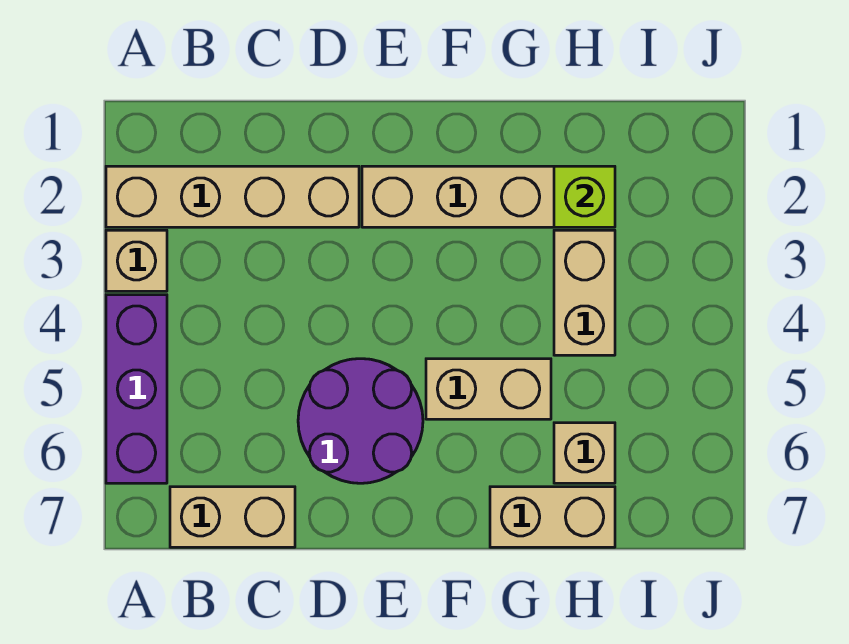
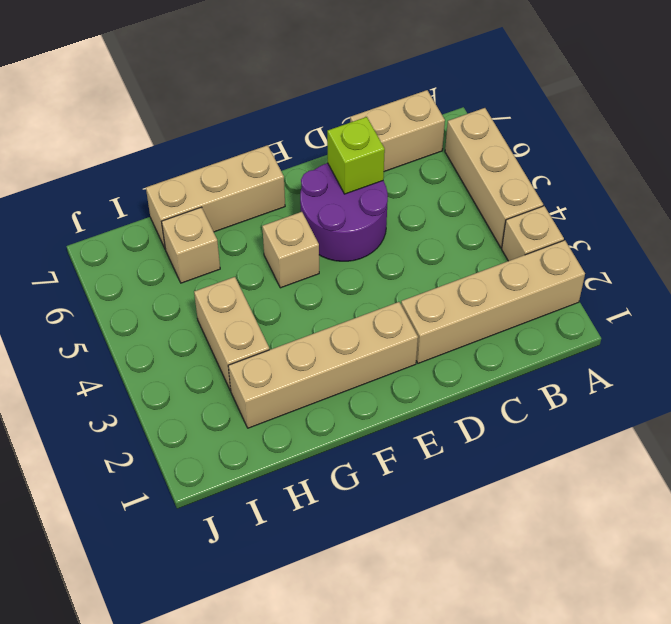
purple brick A4:A6 level 1 -> tan brick A4:A6 level 1
tan brick F5:G5 level 1 -> tan brick F5 level 1
tan brick G7:H7 level 1 -> tan brick F7:H7 level 1
lime brick H2 level 2 -> lime brick D6 level 2

